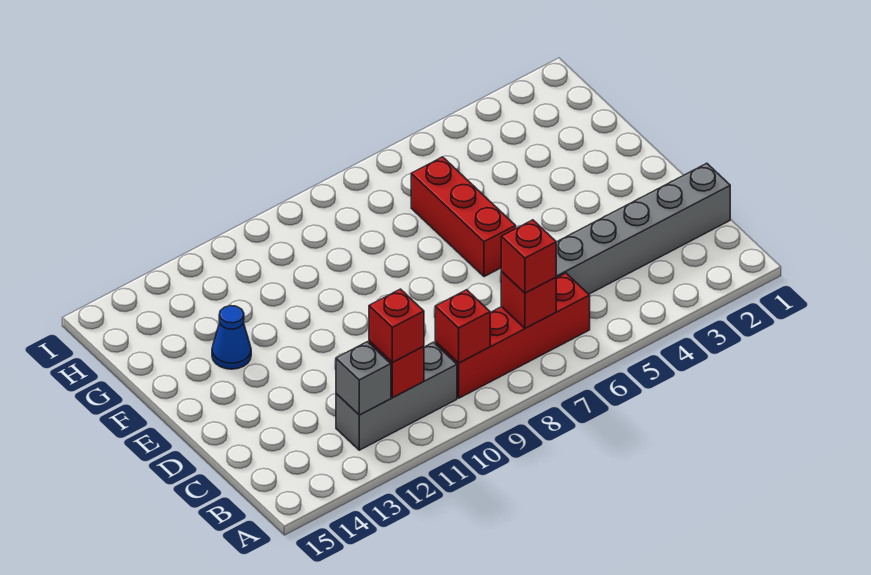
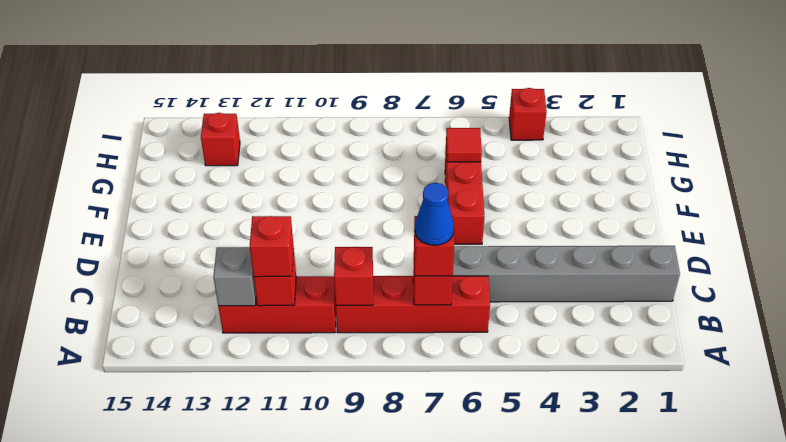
grey brick B10:B12 level 1 -> red brick B10:B12 level 1
blue cone F13 level 1 -> blue cone B7 level 4
none -> red tile G6 level 2
none -> red brick H13 level 1
none -> red brick I4 level 1

